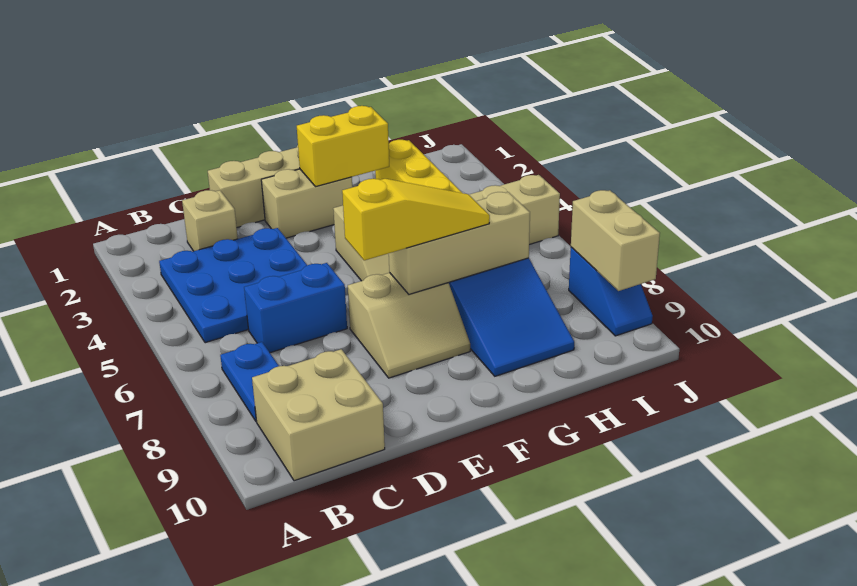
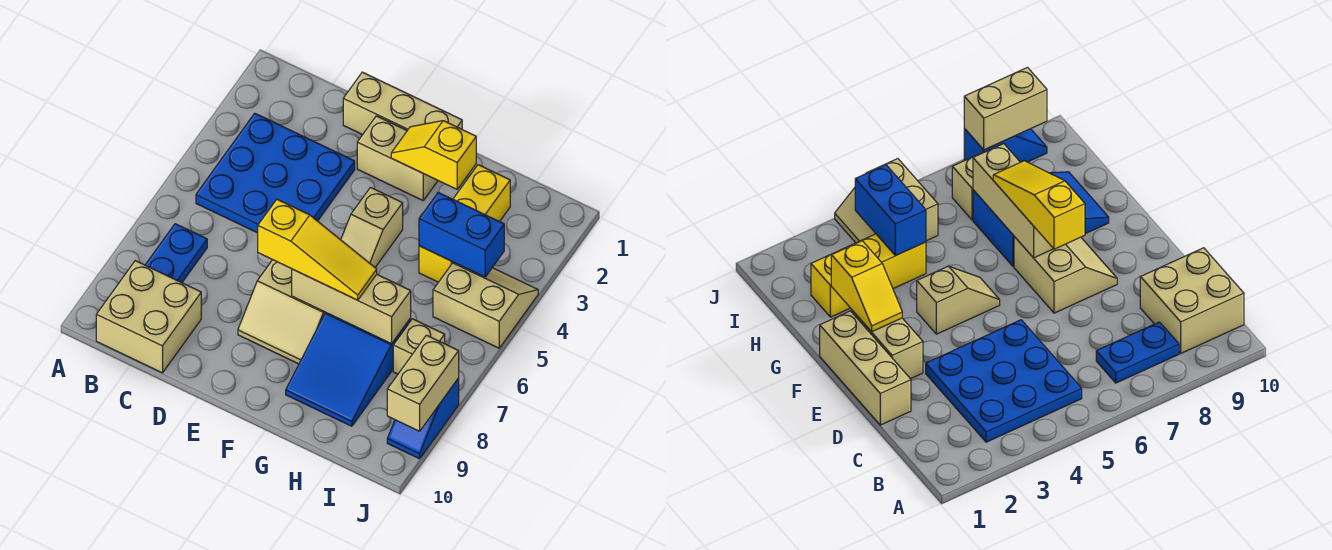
tan brick C2 level 1 -> tan brick I7 level 1
blue brick C6:D6 level 1 -> blue brick H4:I4 level 2
yellow brick F2:G2 level 2 -> yellow slope F2:G2 level 2 top G

